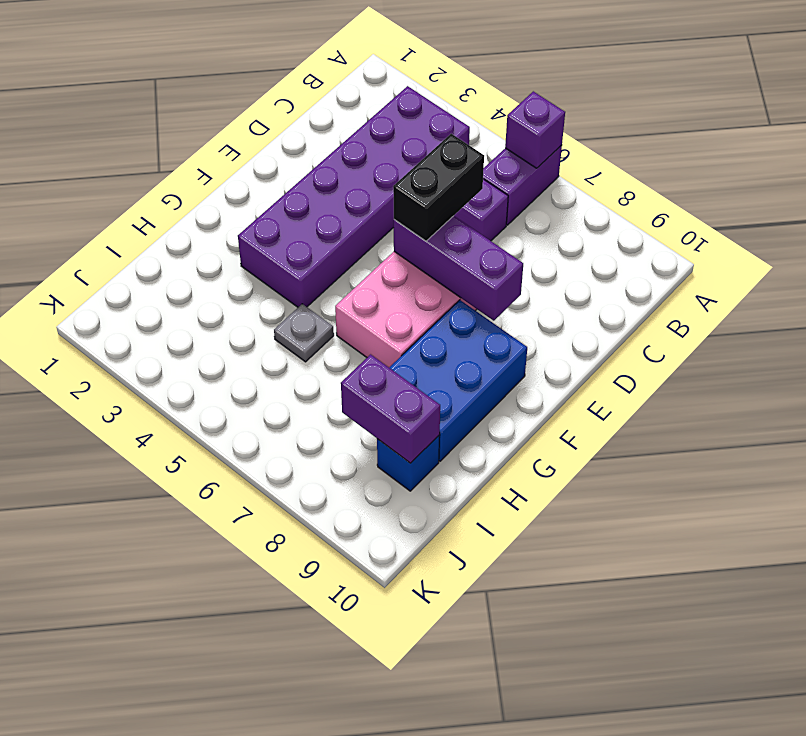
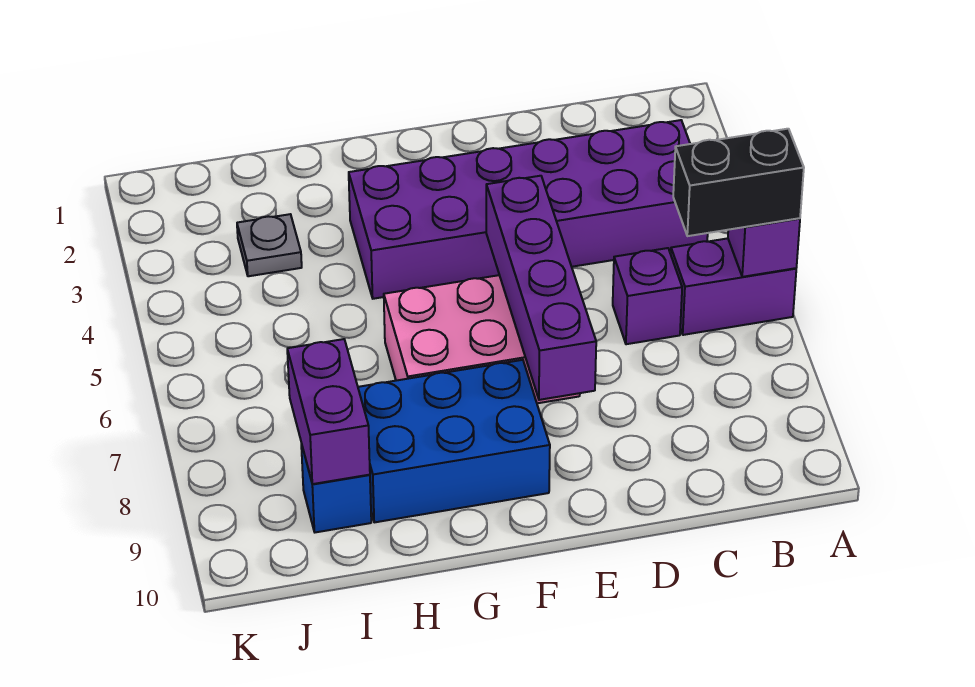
black brick D6:E6 level 3 -> black brick A6:B6 level 3
purple brick E6:E8 level 2 -> purple brick E5:E8 level 2
grey plate H5 level 1 -> grey plate I3 level 1

